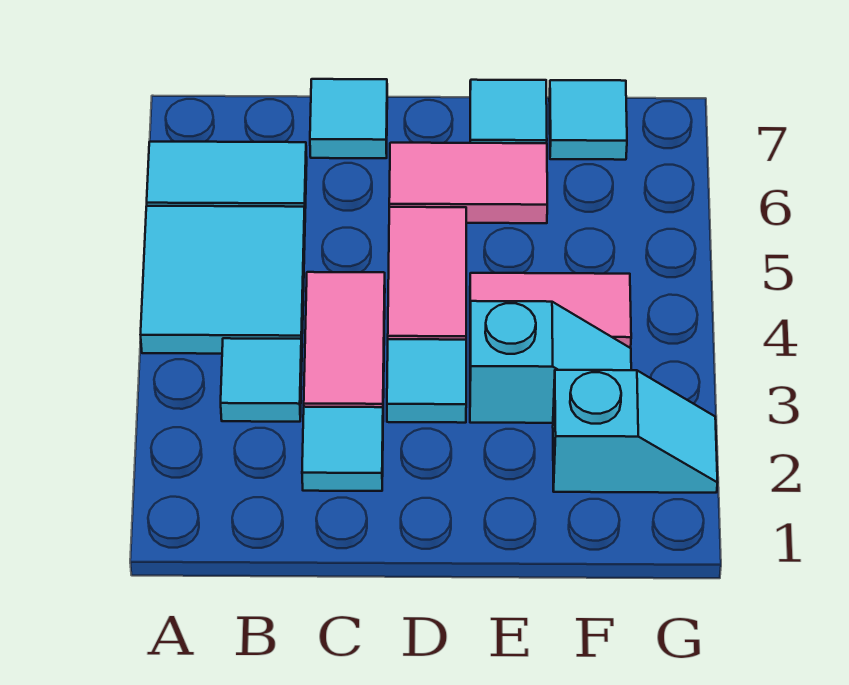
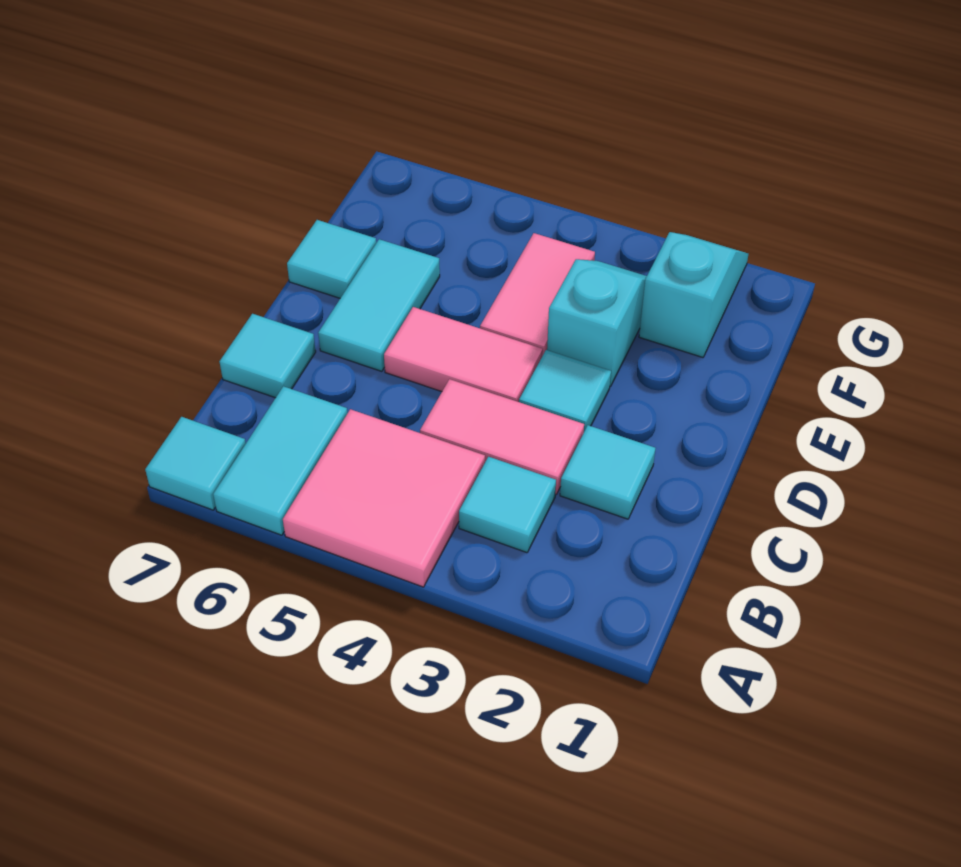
cyan tile A4:B5 level 1 -> pink tile A4:B5 level 1
pink tile D6:E6 level 1 -> cyan tile D6:E6 level 1
cyan tile F7 level 1 -> cyan tile A7 level 1

